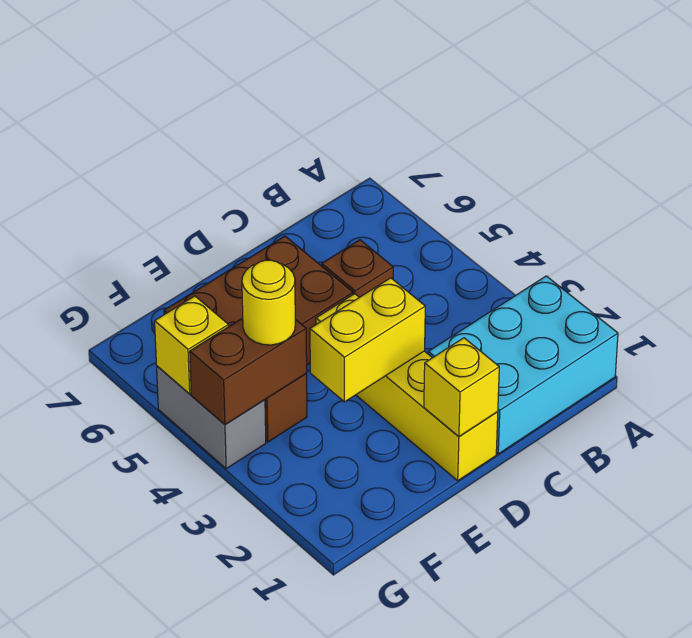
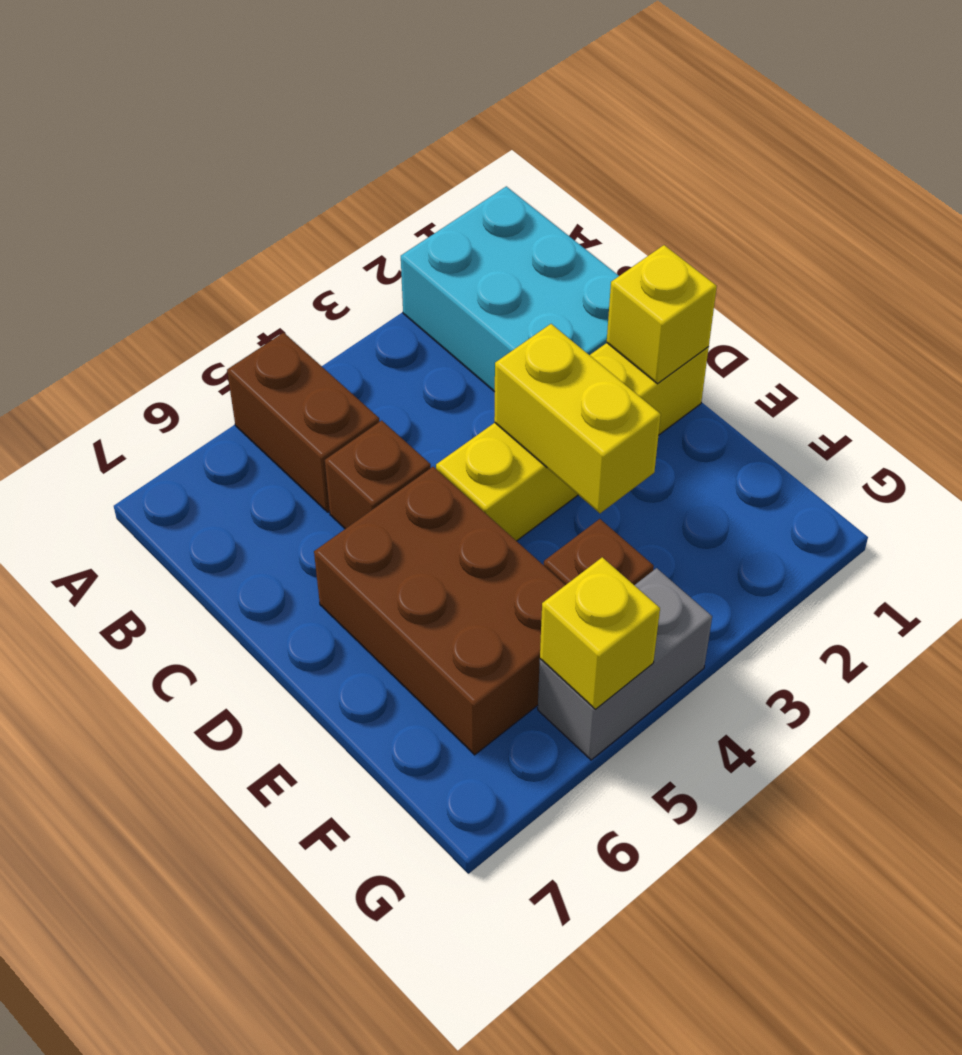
brown brick F4:G4 level 2 -> brown brick A5:B5 level 1
yellow round brick F4 level 3 -> none

